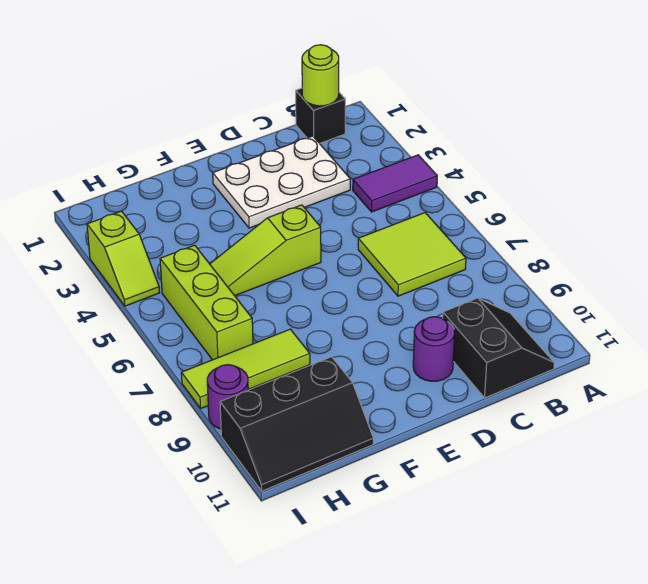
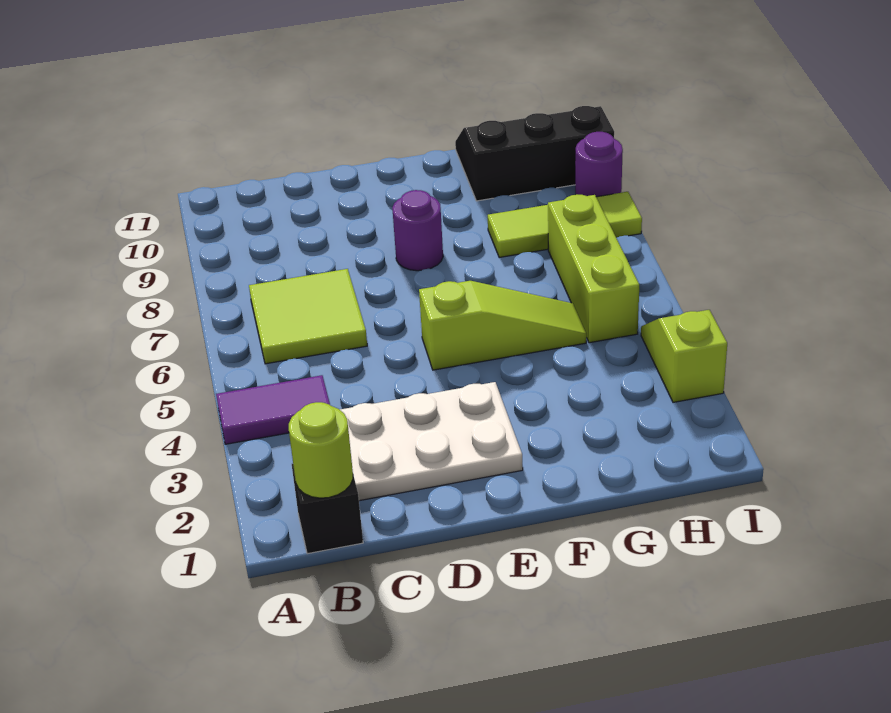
black slope B10:C11 level 1 top C -> none
purple round brick D10 level 1 -> purple round brick E8 level 1

